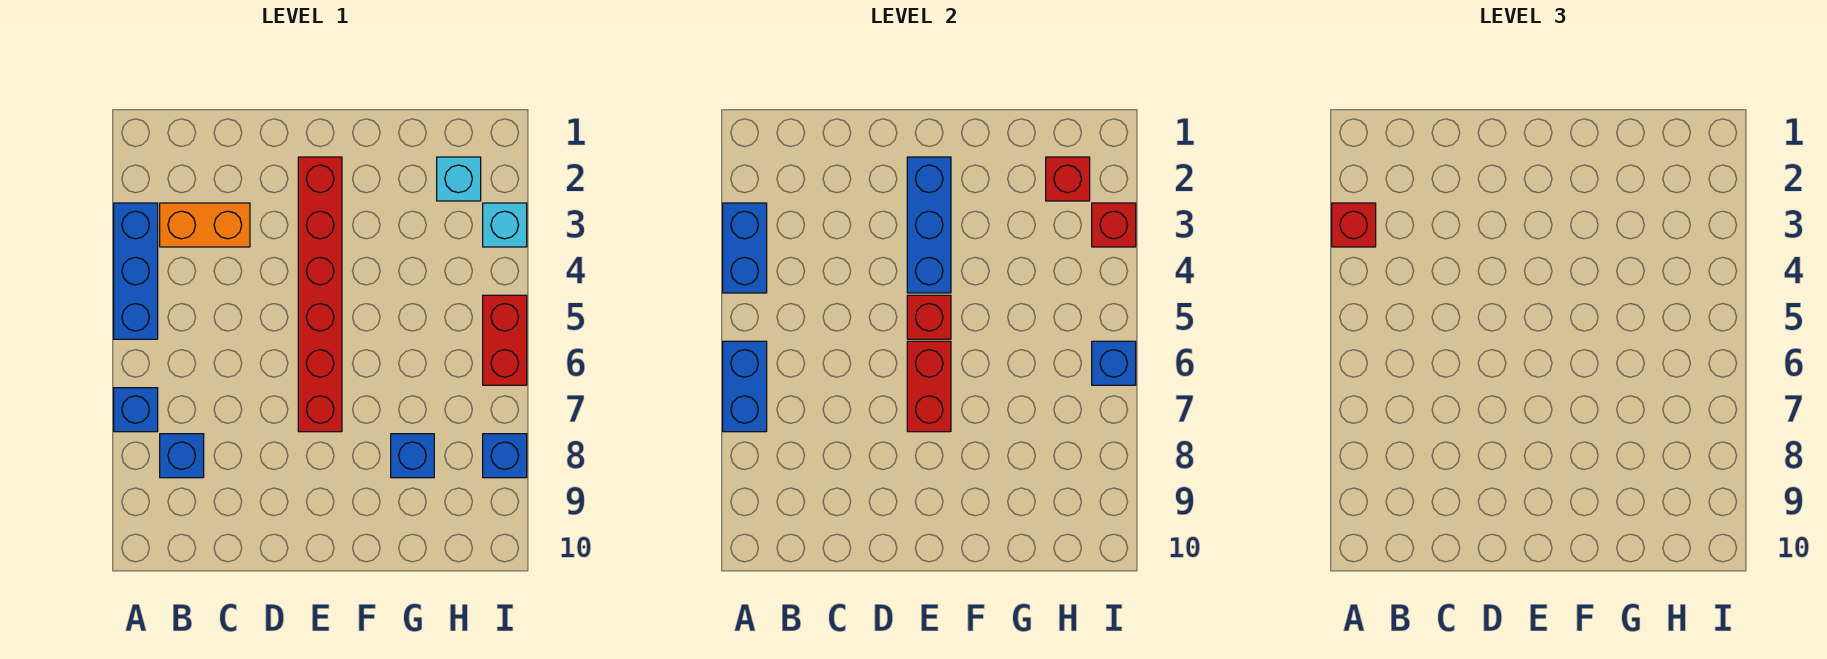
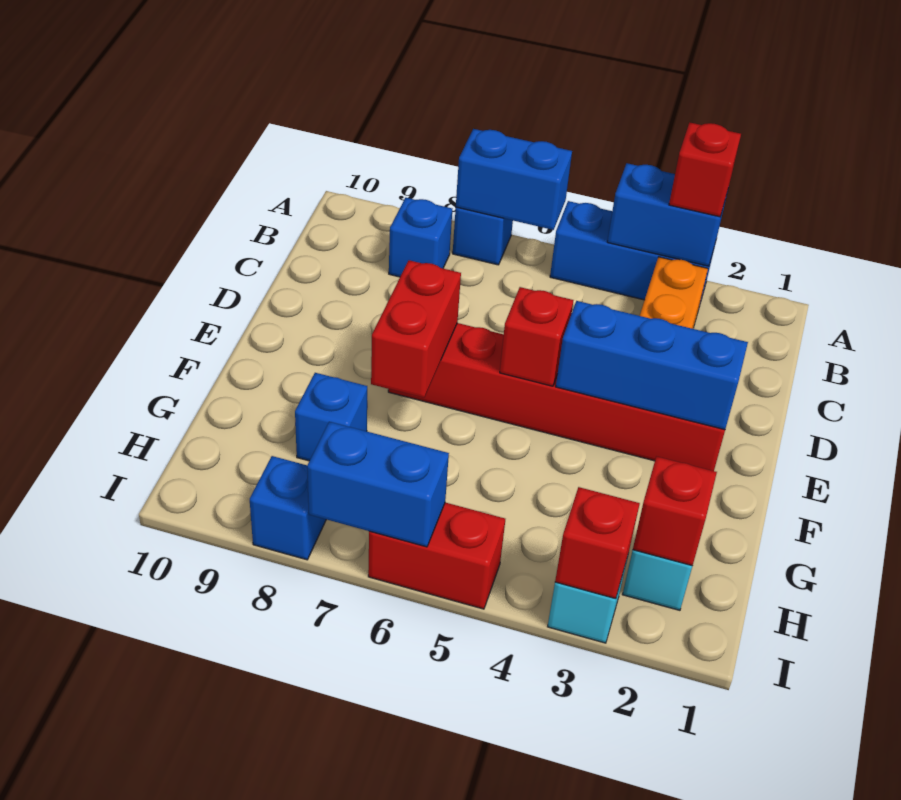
red brick E6:E7 level 2 -> red brick E7:F7 level 2
blue brick I6 level 2 -> blue brick I6:I7 level 2

